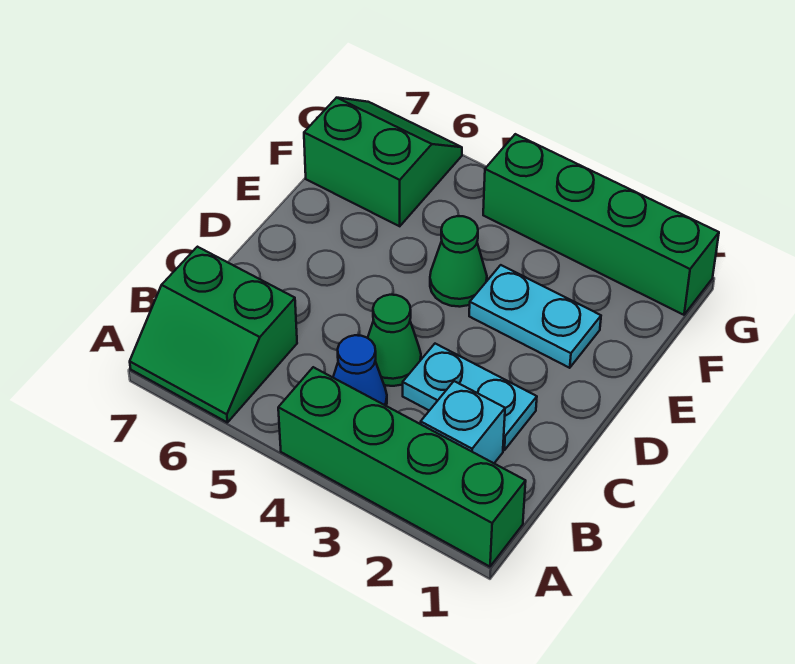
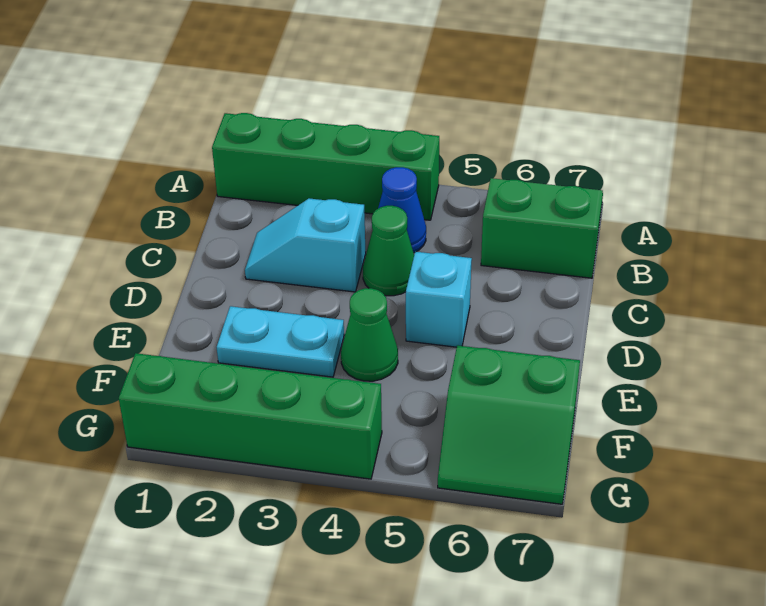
cyan brick B2 level 1 -> cyan brick D5 level 1
cyan plate C2:C3 level 1 -> cyan slope C2:C3 level 1 top 3

